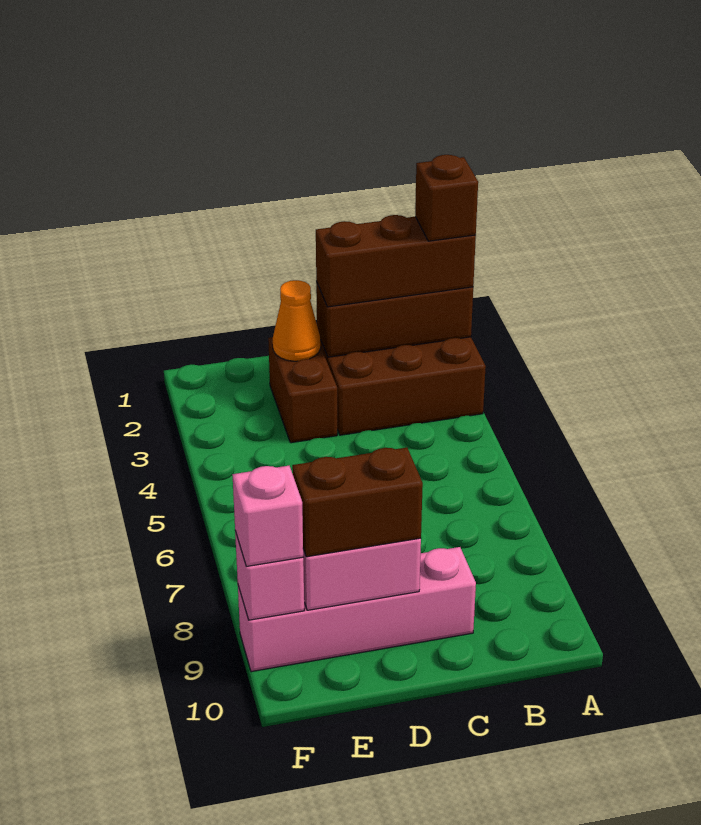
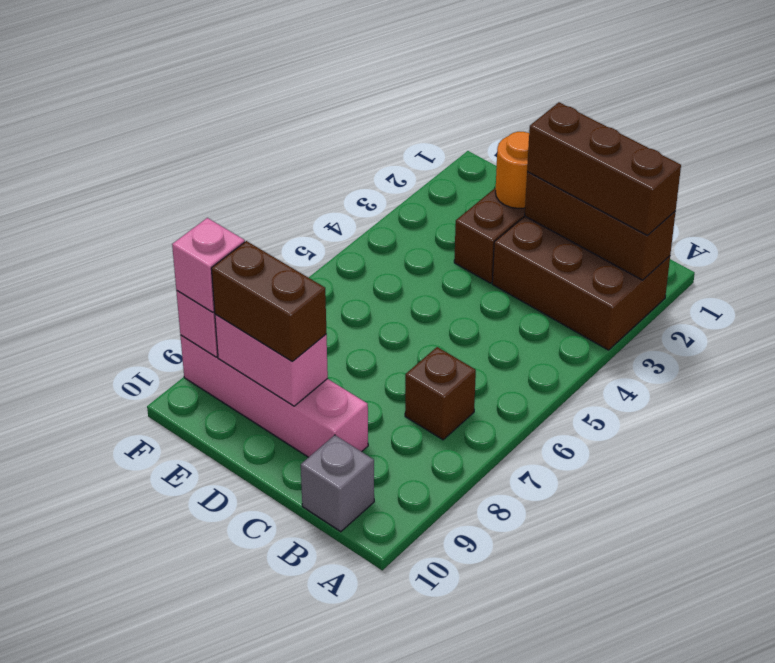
brown brick A2 level 4 -> brown brick B7 level 1
none -> grey brick B10 level 1
orange cone D2 level 2 -> orange round brick D2 level 2

